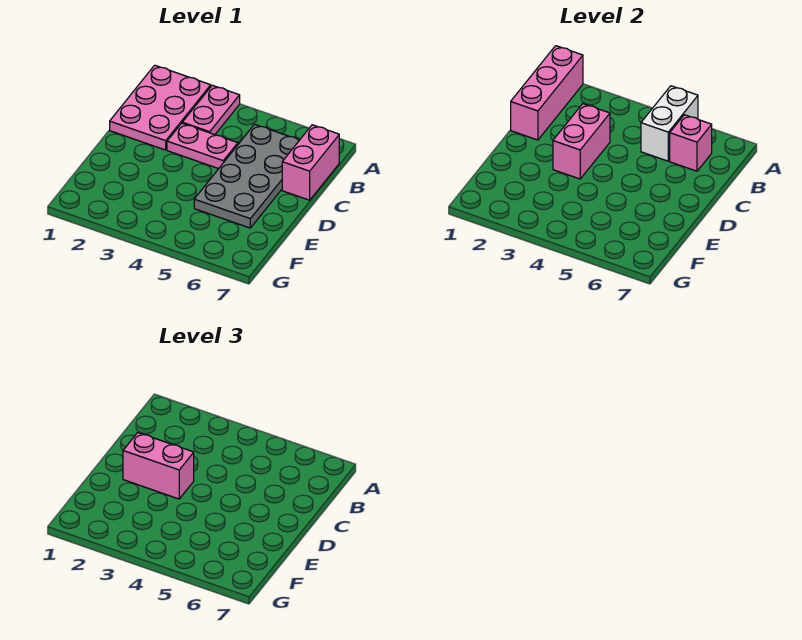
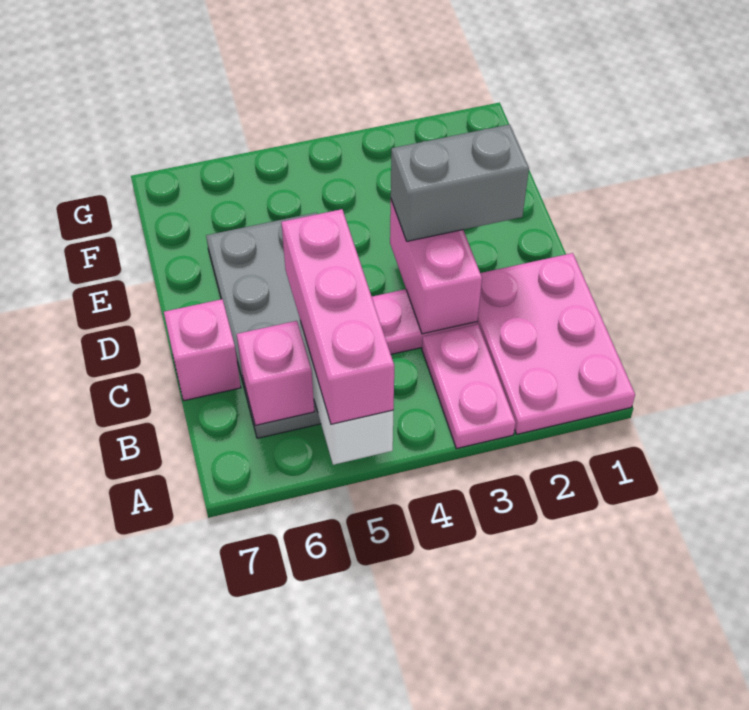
pink brick A1:C1 level 2 -> pink brick A5:C5 level 3
pink brick B7:C7 level 1 -> pink brick C7 level 1
pink brick D2:D3 level 3 -> grey brick D2:D3 level 3

